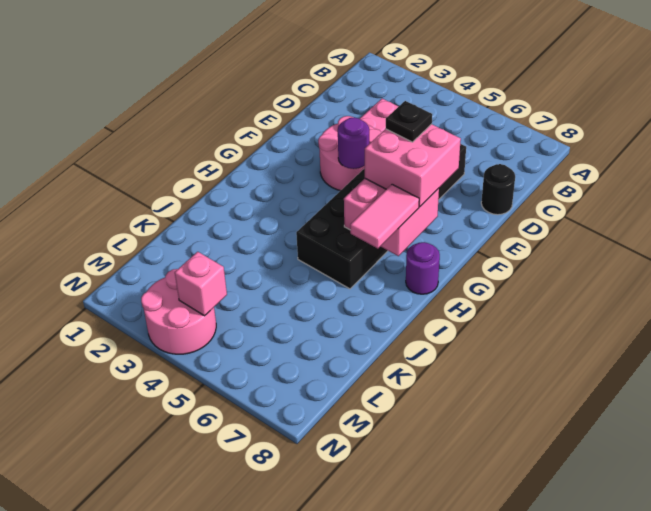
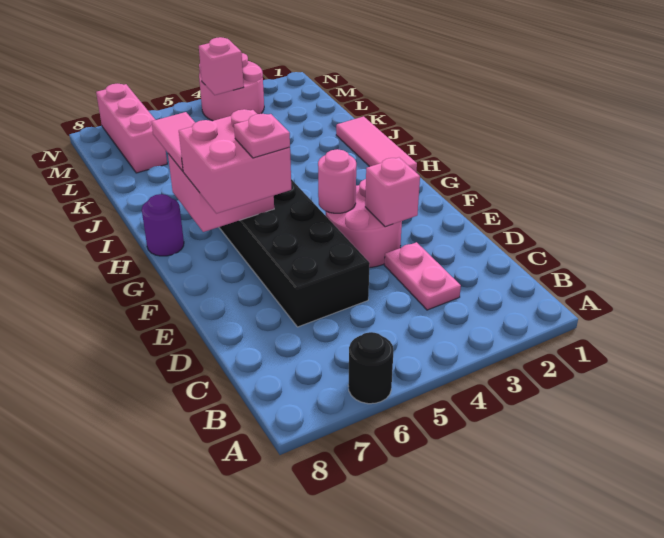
black round brick D8 level 1 -> black round brick A6 level 1
none -> pink brick E3 level 2
purple round brick F4 level 2 -> pink round brick F4 level 2
black plate F6 level 4 -> pink plate F6 level 4
none -> pink tile H1:J1 level 1
none -> pink brick L7:N7 level 1

